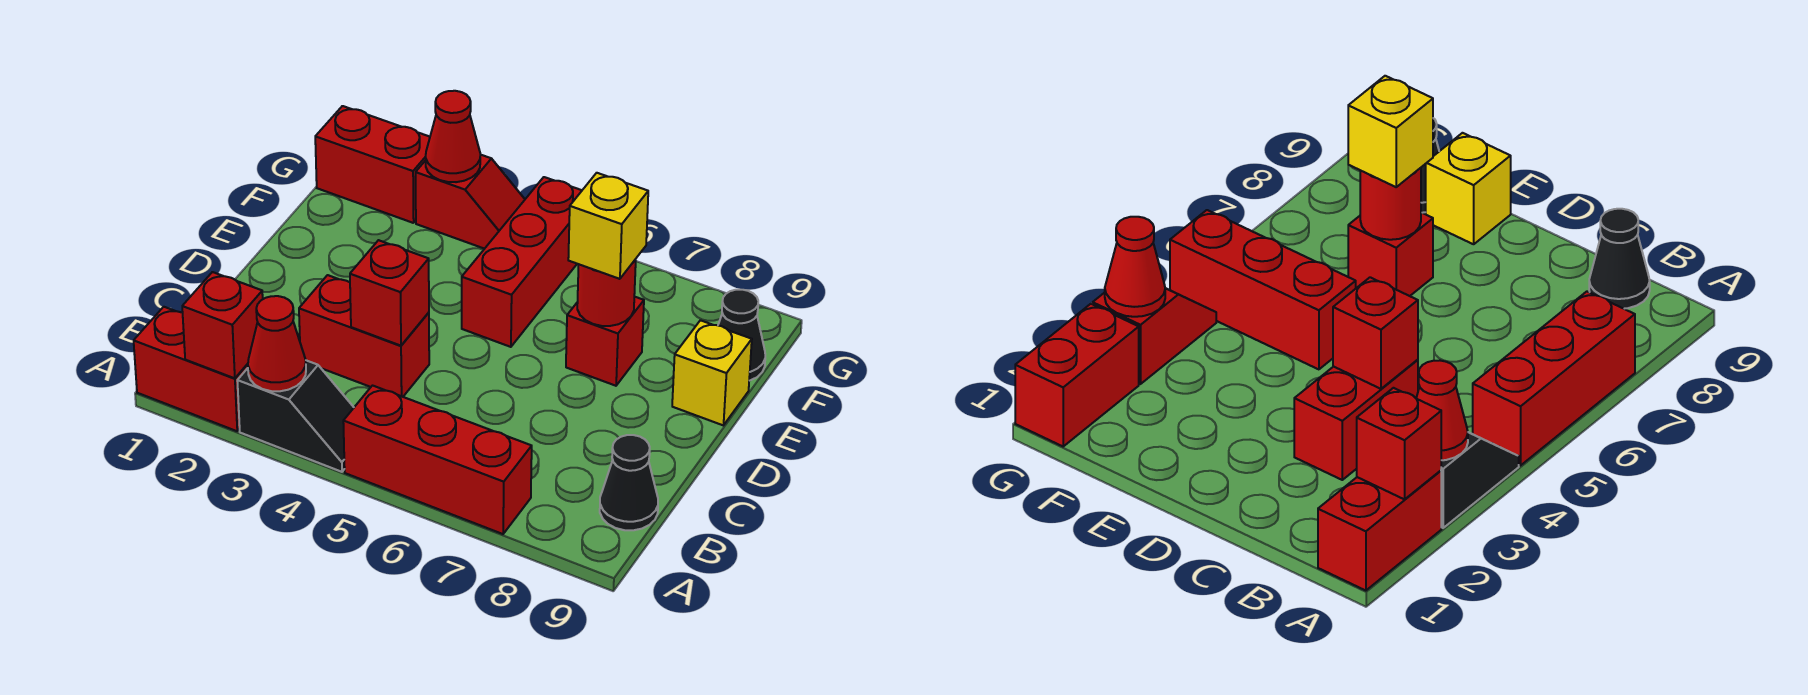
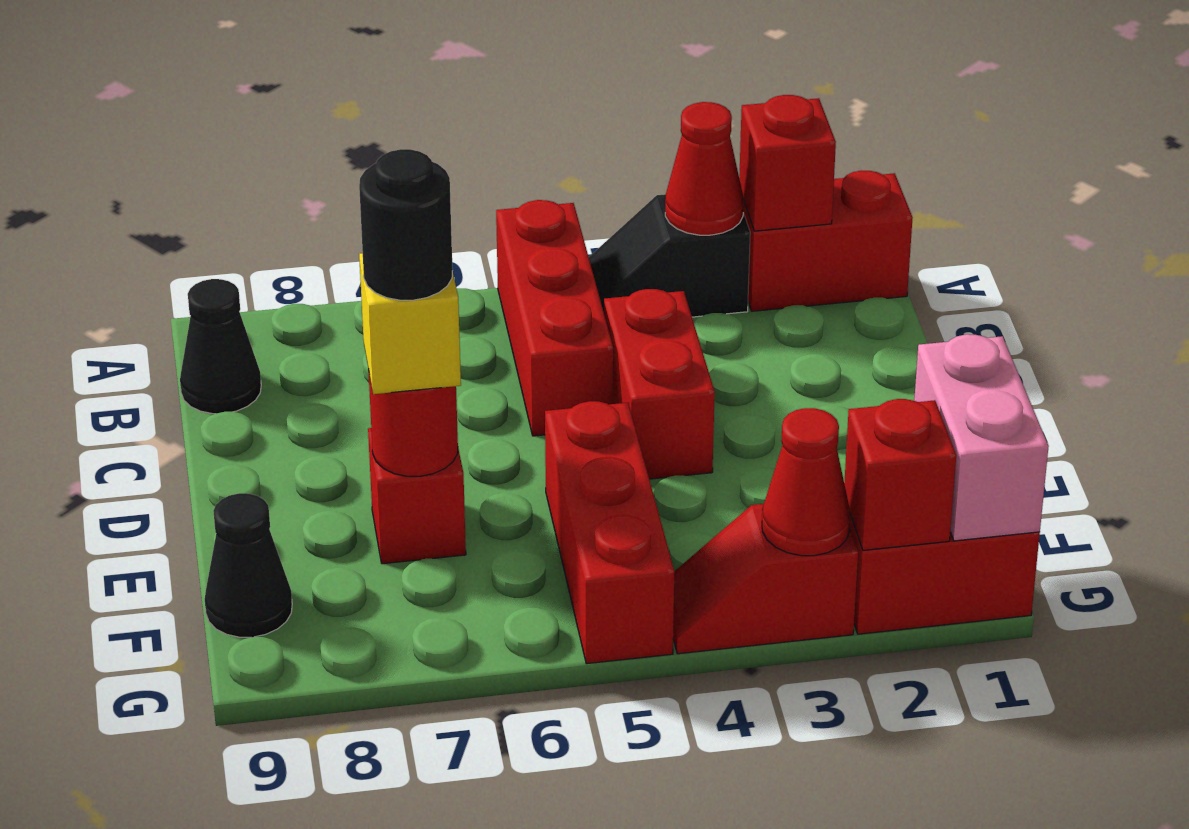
red brick A5:A7 level 1 -> red brick A5:C5 level 1
red brick C3:C4 level 1 -> red brick C4:D4 level 1
red brick C4 level 2 -> red brick G2 level 2
none -> black round brick E7 level 4
yellow brick E9 level 1 -> none
none -> pink brick F1:G1 level 2

